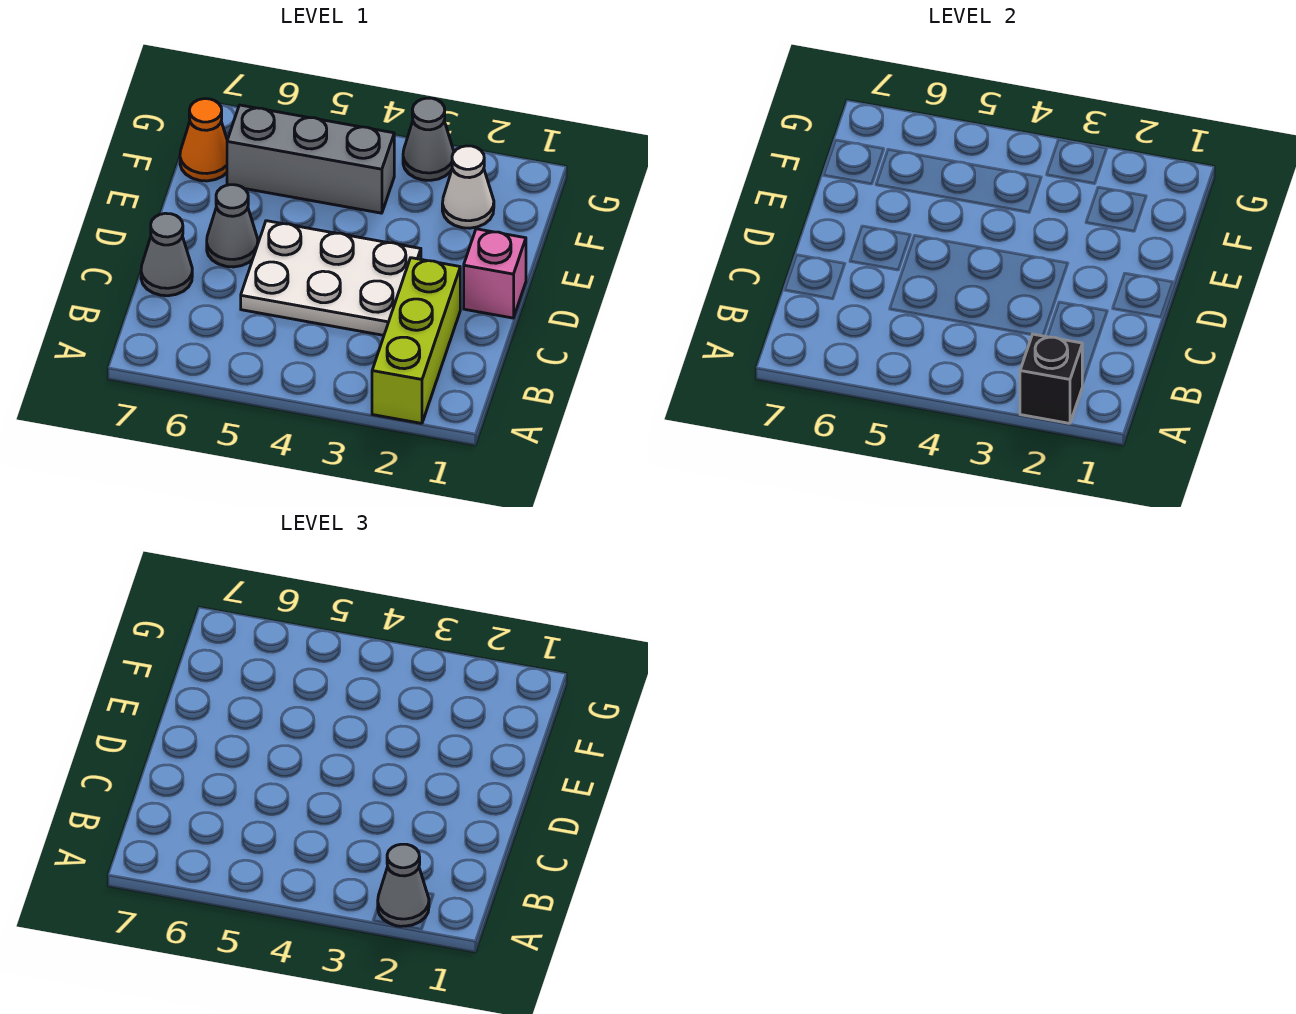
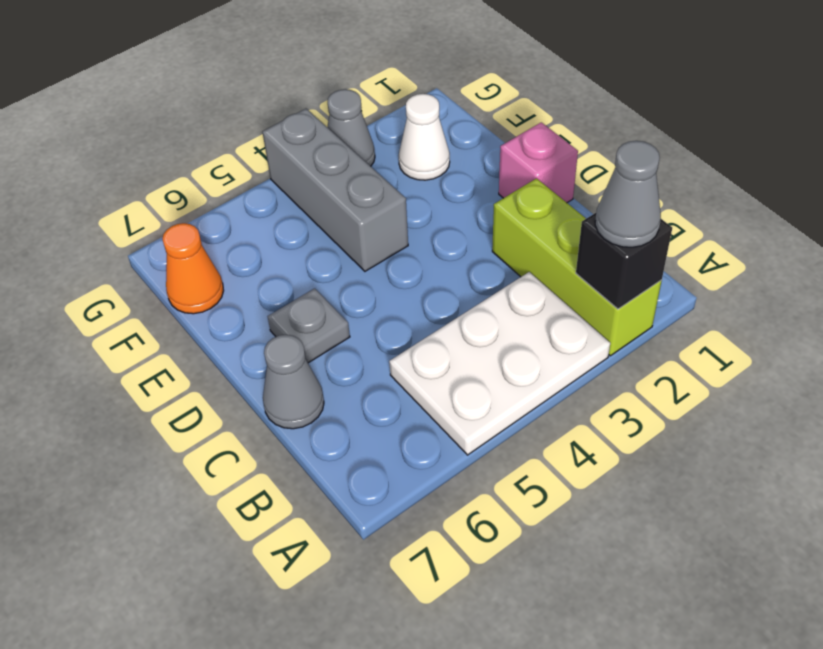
white plate C3:D5 level 1 -> white plate A3:B5 level 1
grey cone D6 level 1 -> grey plate D6 level 1
grey brick F4:F6 level 1 -> grey brick E4:G4 level 1

